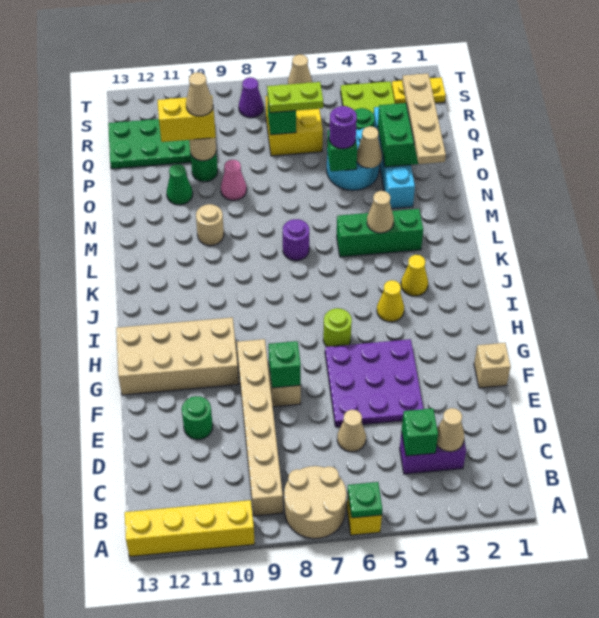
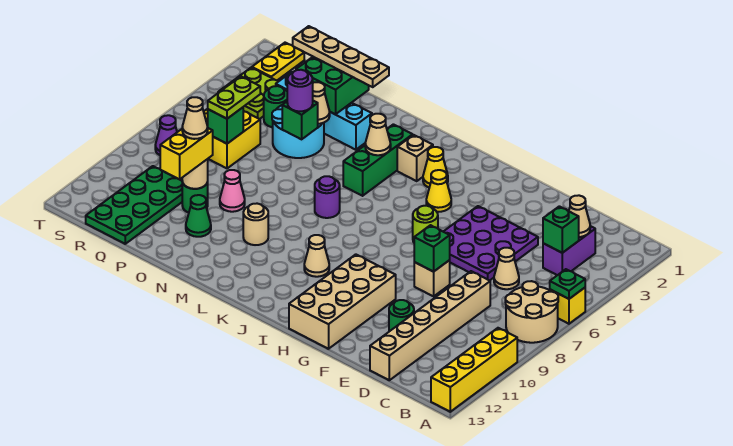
tan brick B9:G9 level 1 -> tan brick D8:D13 level 1
tan brick F1 level 1 -> tan brick K3 level 1
tan cone T6 level 1 -> tan cone J10 level 1

